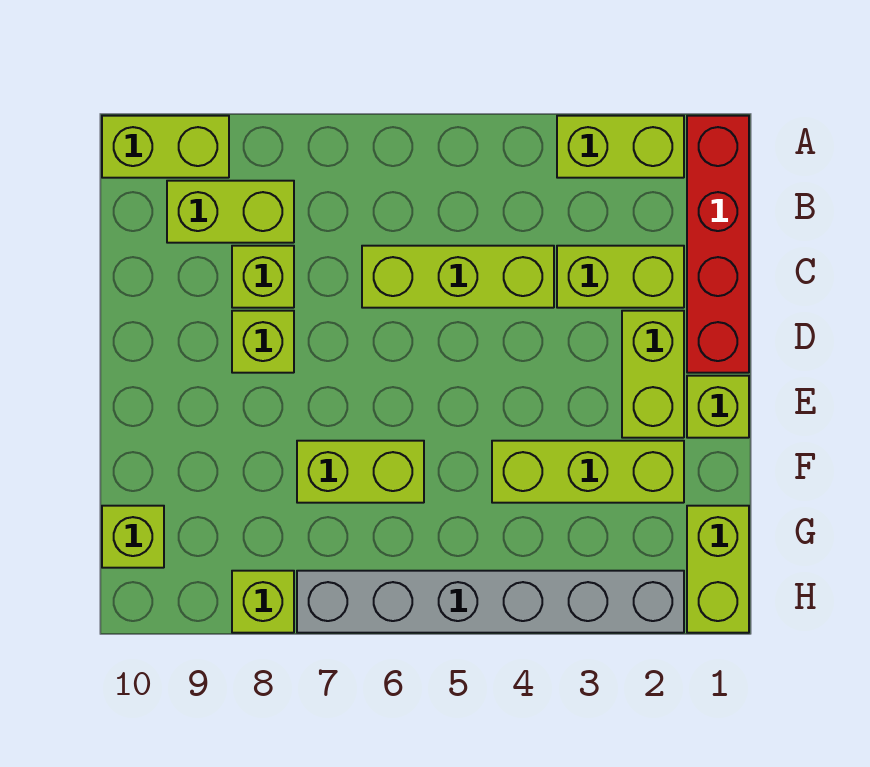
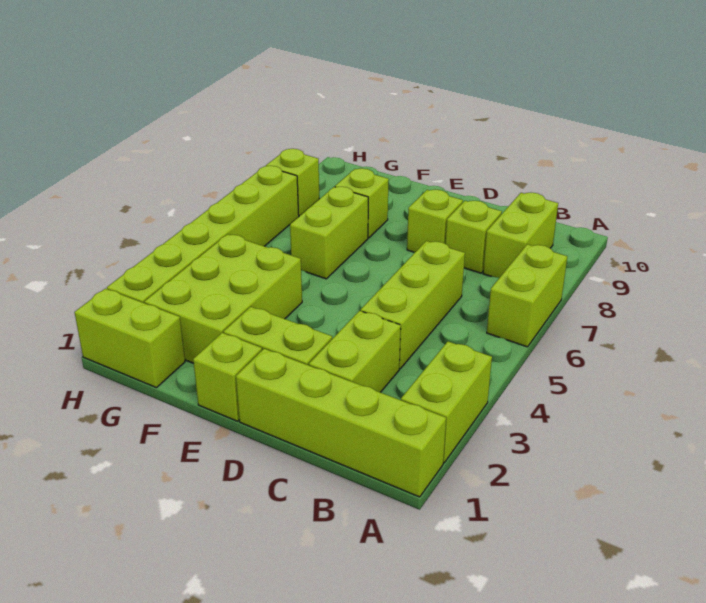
red brick A1:D1 level 1 -> lime brick A1:D1 level 1
lime brick A9:A10 level 1 -> lime brick A6:A7 level 1
lime brick F2:F4 level 1 -> lime brick F2:G4 level 1
lime brick G10 level 1 -> lime brick F8 level 1
grey brick H2:H7 level 1 -> lime brick H2:H7 level 1

